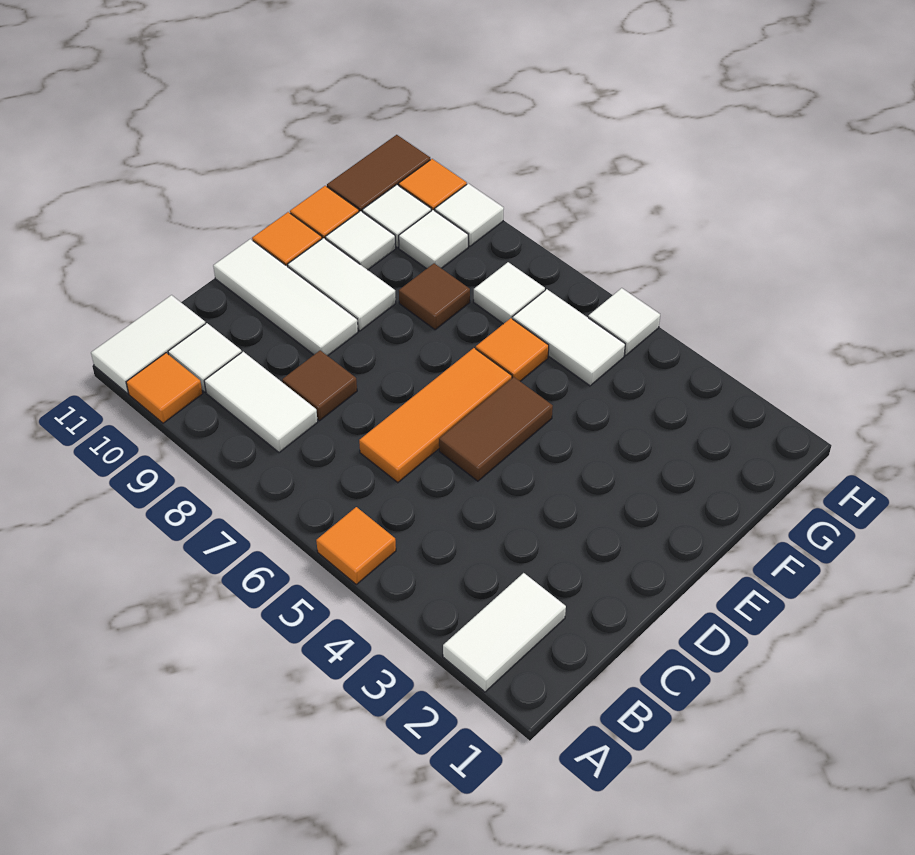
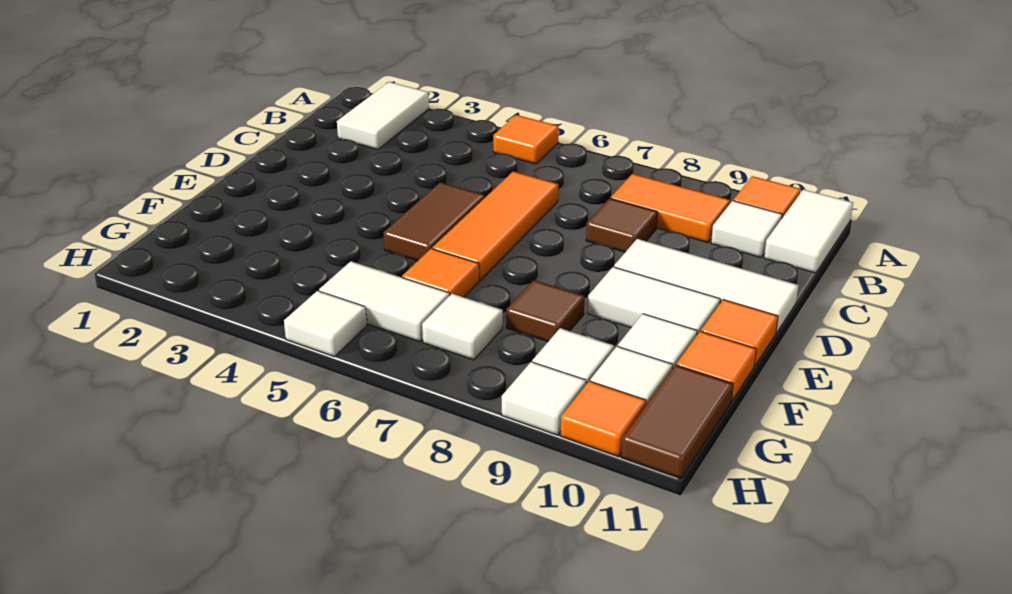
white tile B8:B9 level 1 -> orange tile B8:B9 level 1

